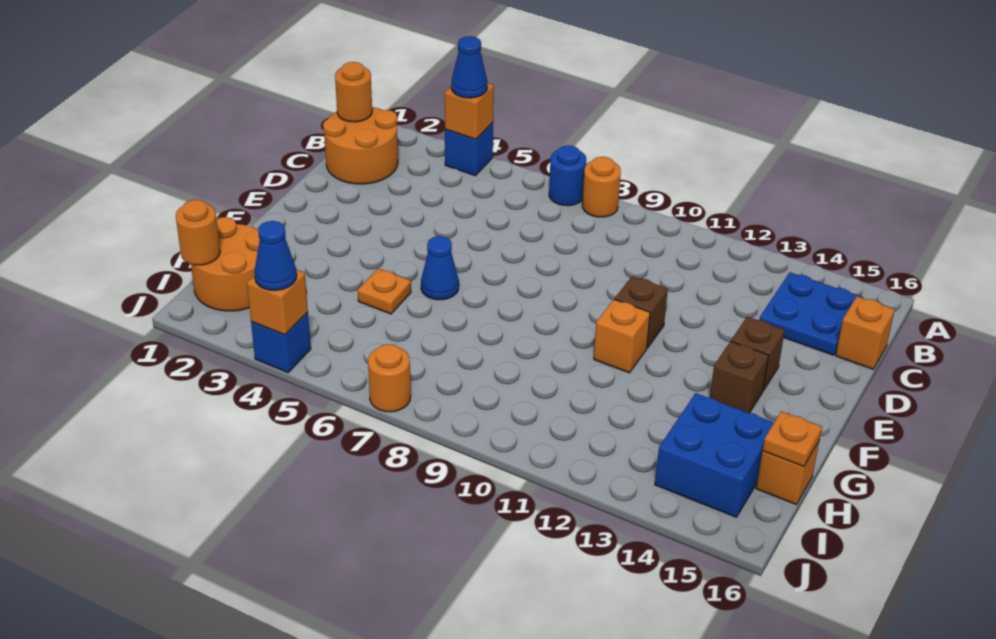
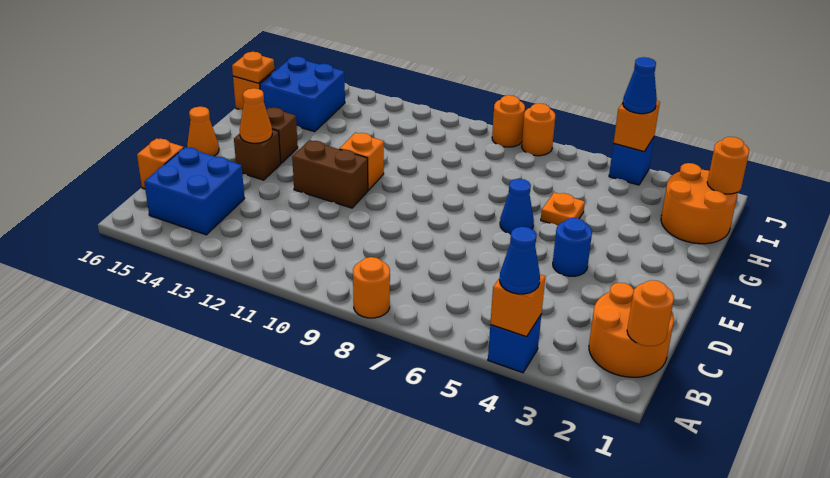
blue round brick A7 level 1 -> blue round brick E4 level 1
blue plate B14:C15 level 1 -> blue brick B14:C15 level 1
brown brick E11 level 1 -> brown brick E11:E12 level 1
none -> orange cone E14 level 2
none -> orange cone E16 level 1
none -> orange round brick J8 level 1

